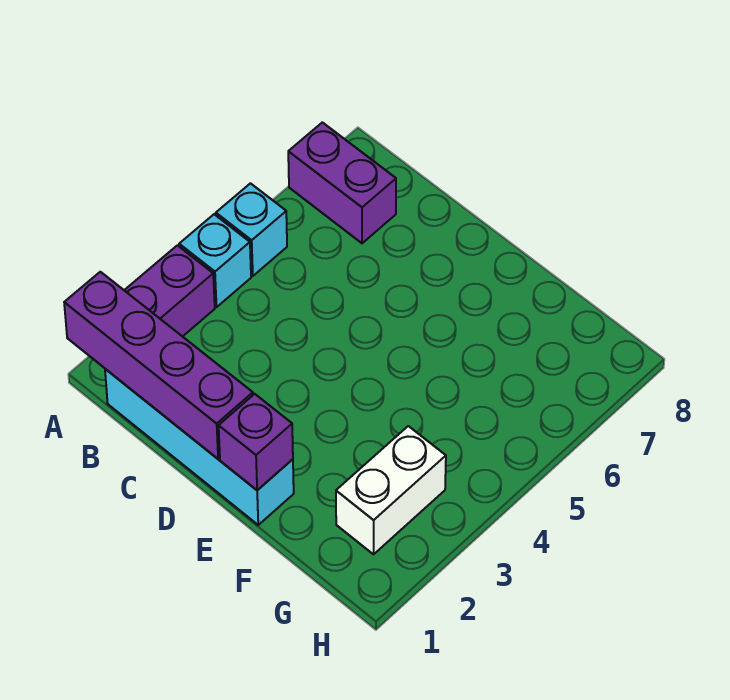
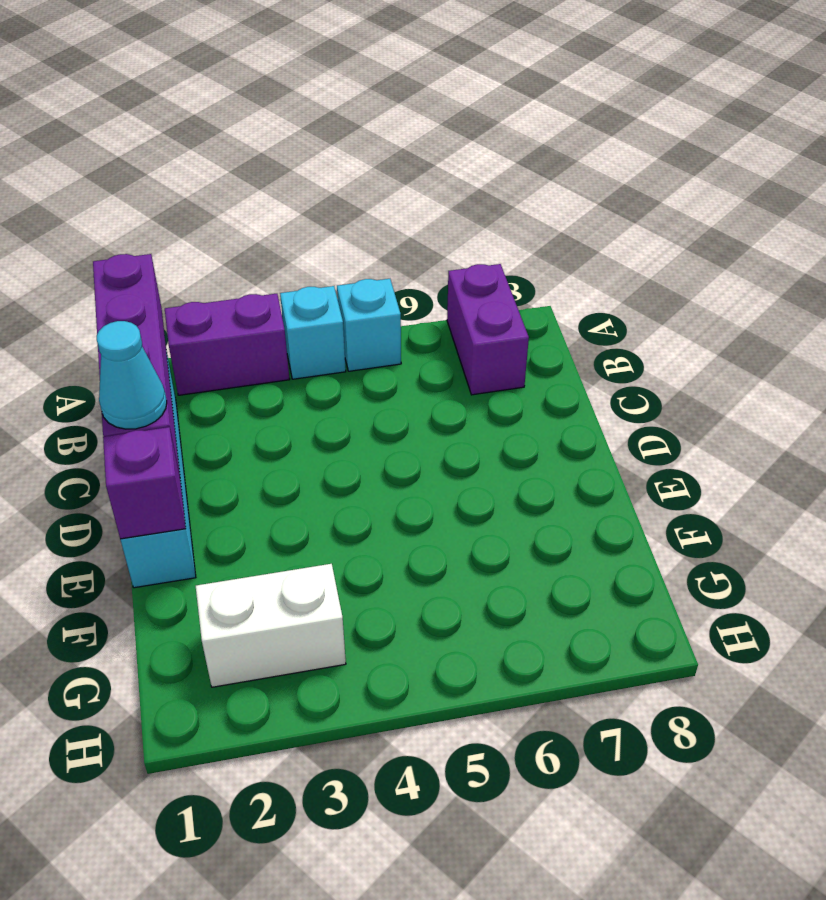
none -> cyan cone D1 level 3

